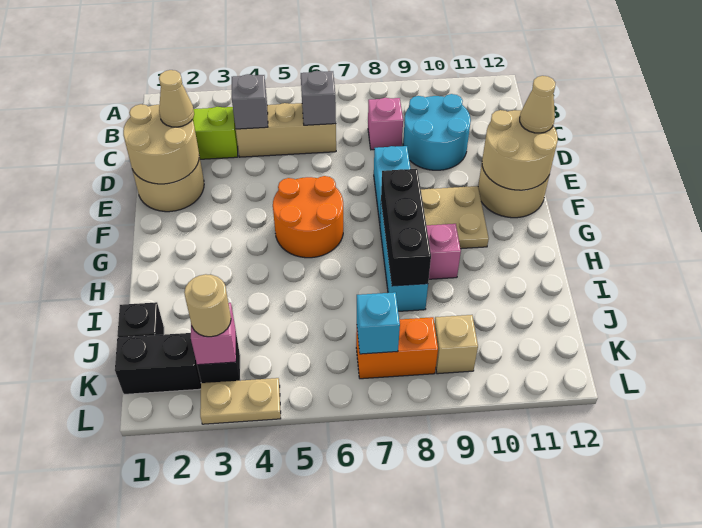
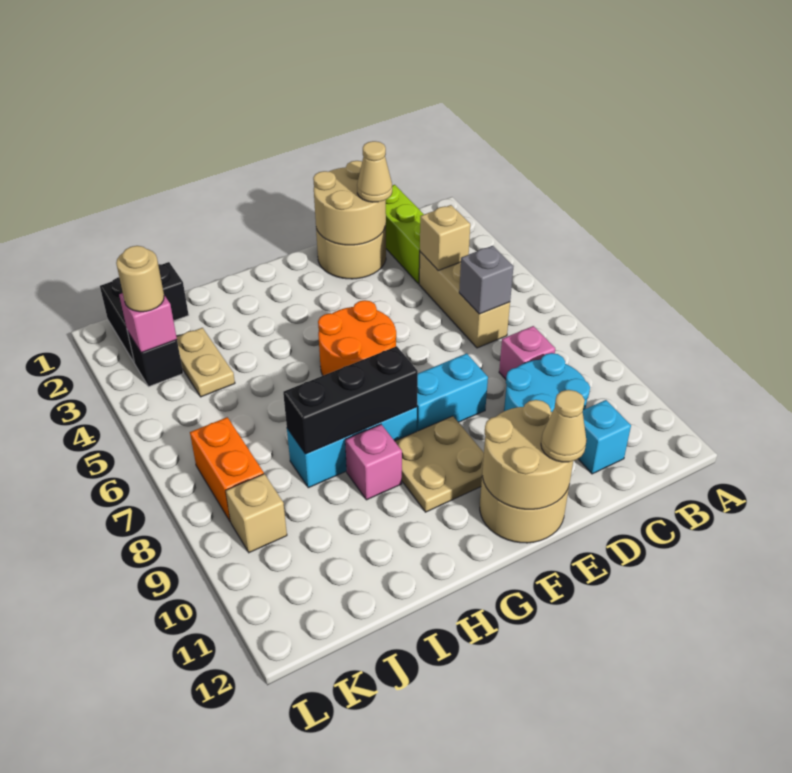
grey brick C4 level 2 -> tan brick C4 level 2
cyan brick K7 level 2 -> cyan brick C11 level 1
tan plate L3:L4 level 1 -> tan plate J3:J4 level 1

